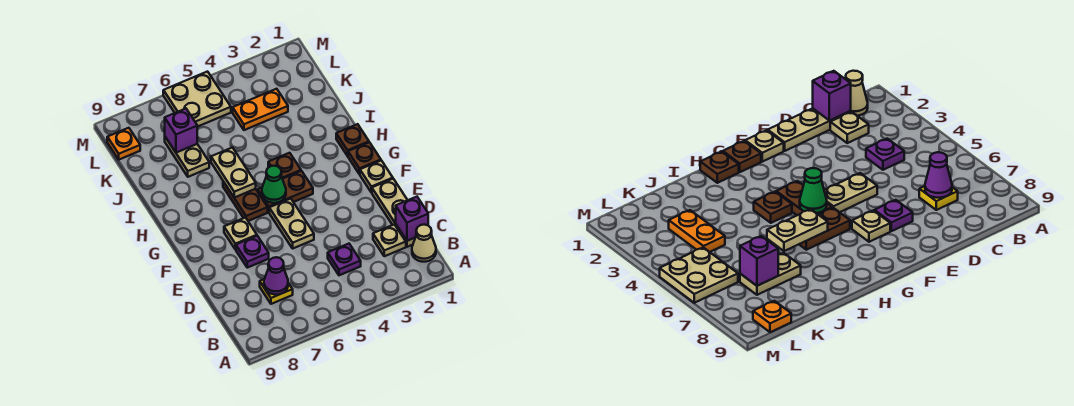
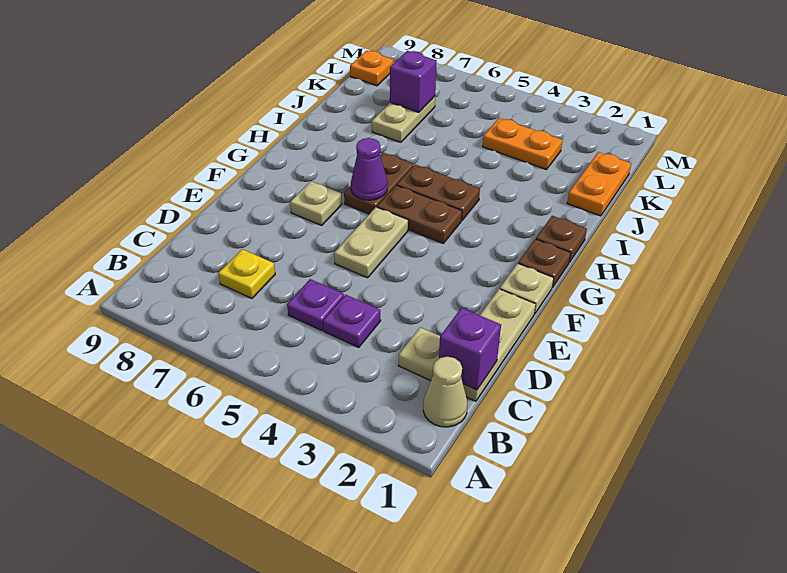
purple cone C7 level 2 -> purple cone G6 level 2
purple plate E7 level 1 -> purple plate C5 level 1
green cone G5 level 2 -> none
brown plate H4 level 1 -> brown plate H4:H5 level 1
tan plate H6:I6 level 2 -> none
none -> orange plate J1:K1 level 1
tan plate L5:M6 level 1 -> none

